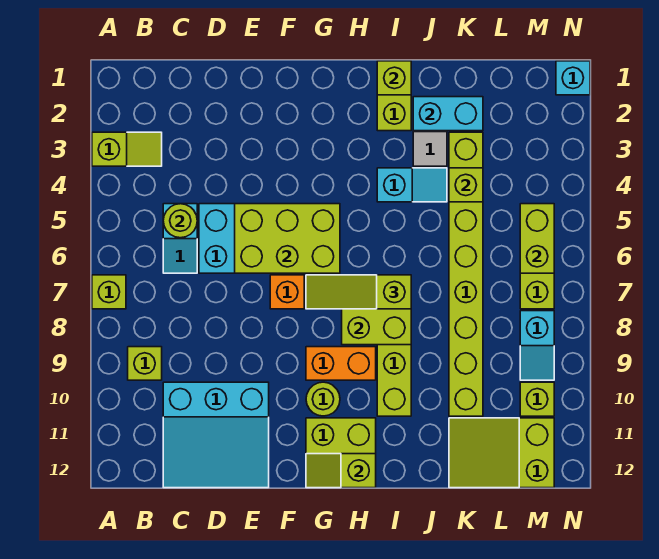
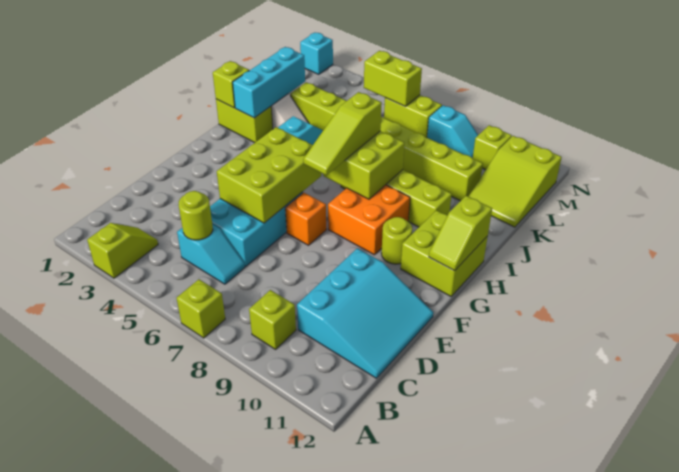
orange brick G9:H9 level 1 -> orange brick G8:H9 level 1
cyan brick J2:K2 level 2 -> cyan brick I2:K2 level 2
lime brick K4 level 2 -> none

